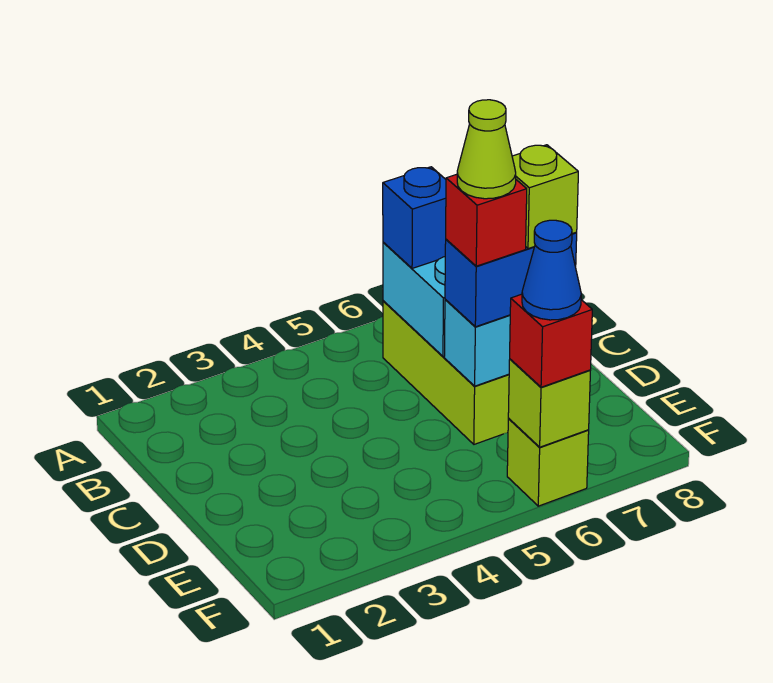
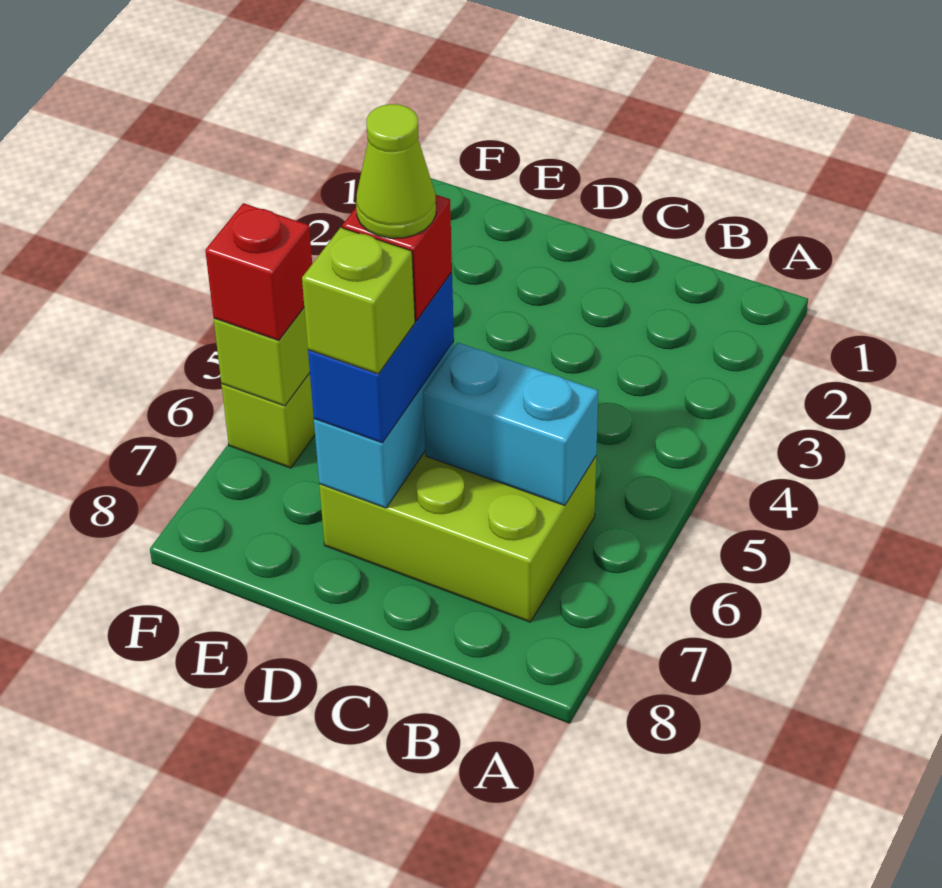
blue brick B6 level 3 -> none
blue cone F6 level 4 -> none

